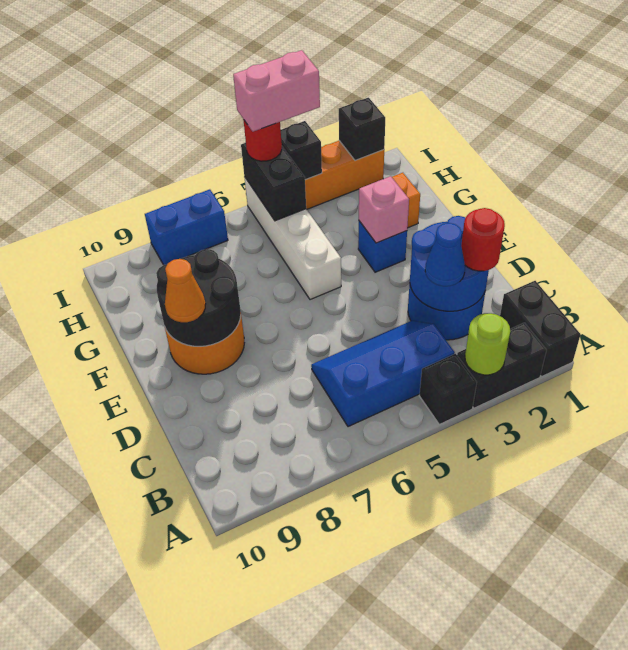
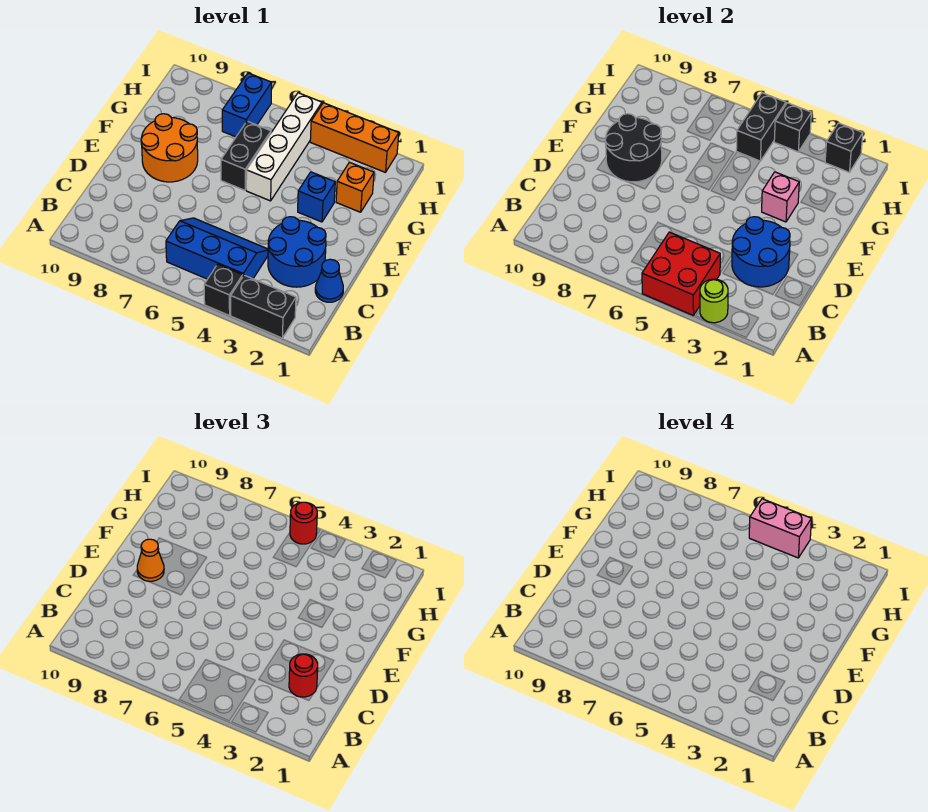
black brick A1:B1 level 1 -> black brick F6:G6 level 1
none -> red brick A4:B5 level 2
blue cone C3 level 3 -> blue cone C1 level 1
blue brick I7:I8 level 1 -> blue brick H7:I7 level 1

